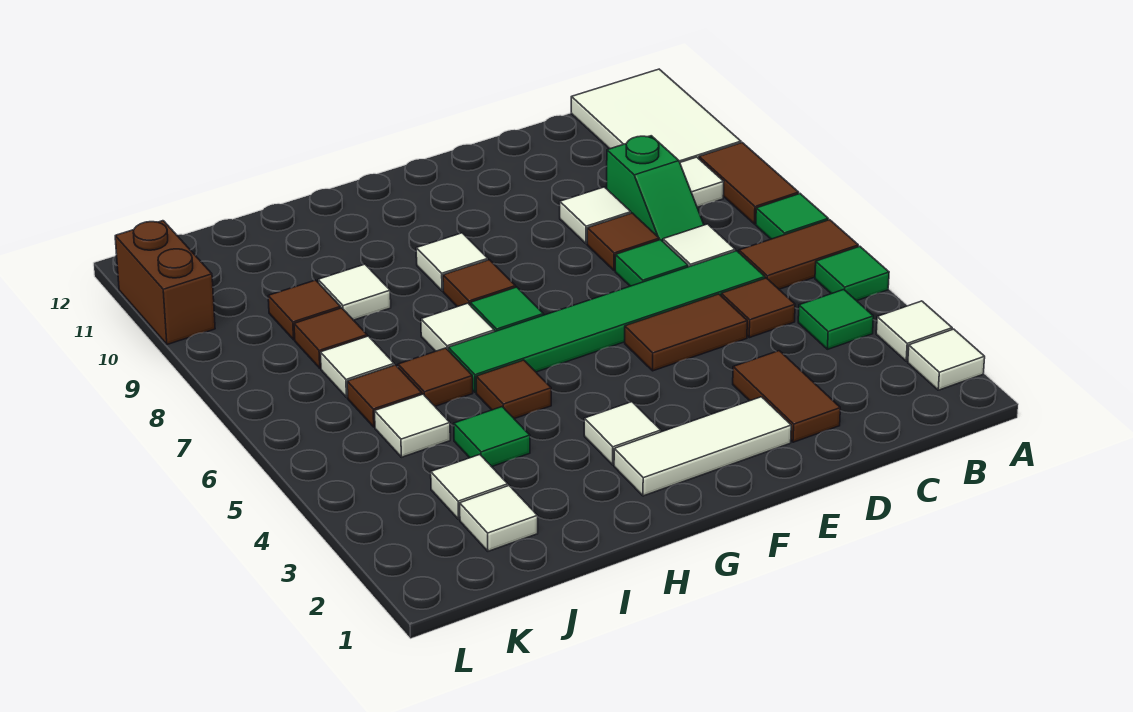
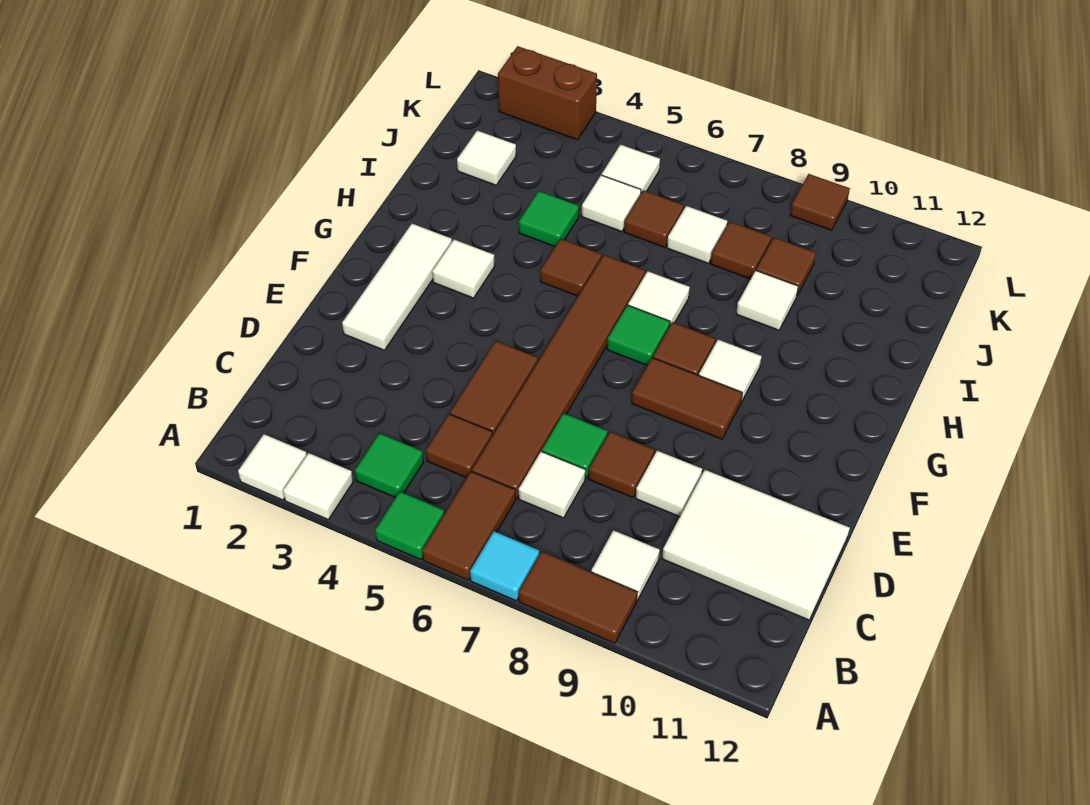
green tile A7 level 1 -> cyan tile A7 level 1
white tile A10:B12 level 1 -> white tile C10:D12 level 1
green tile C6:H6 level 1 -> brown tile C6:H6 level 1
green slope C8:C9 level 1 top 9 -> none
brown tile D2:D3 level 1 -> brown tile F8:F9 level 1
brown tile I6 level 1 -> brown tile L9 level 1
white tile J3 level 1 -> white tile K5 level 1
brown brick L10:L11 level 1 -> brown brick L2:L3 level 1

